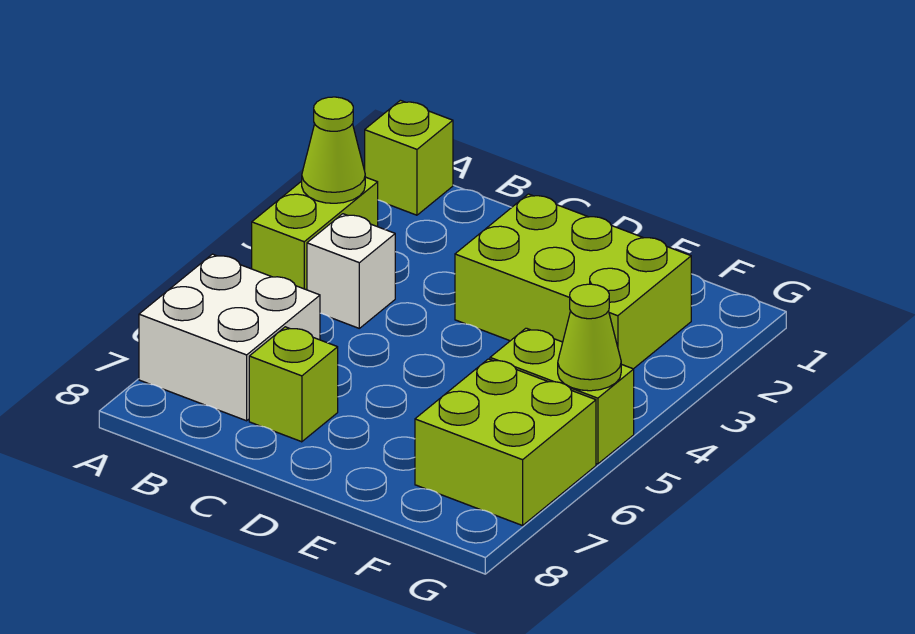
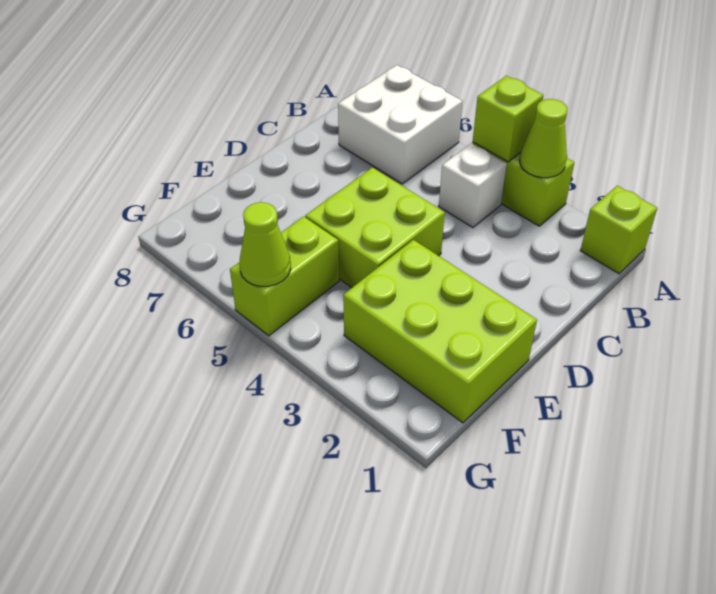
lime brick C7 level 1 -> lime brick A4 level 2
lime brick D2:F3 level 1 -> lime brick E1:F3 level 1
lime brick F6:G7 level 1 -> lime brick D4:E5 level 1

